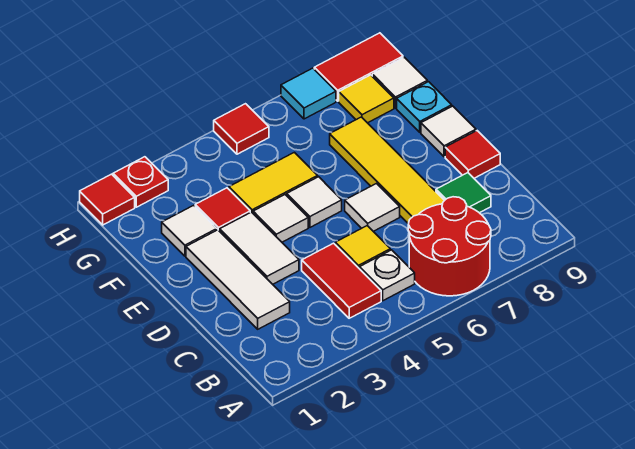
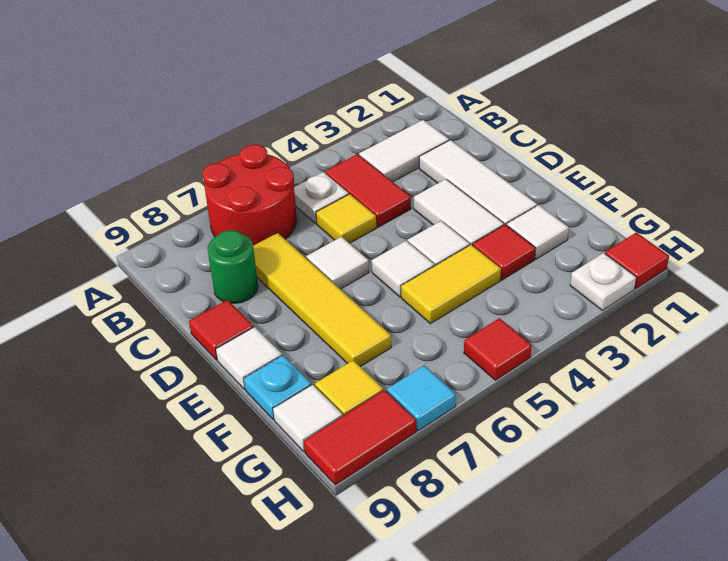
none -> white tile B2:B3 level 1
green tile C8 level 1 -> green round brick C8 level 1
red plate H2 level 1 -> white plate H2 level 1

